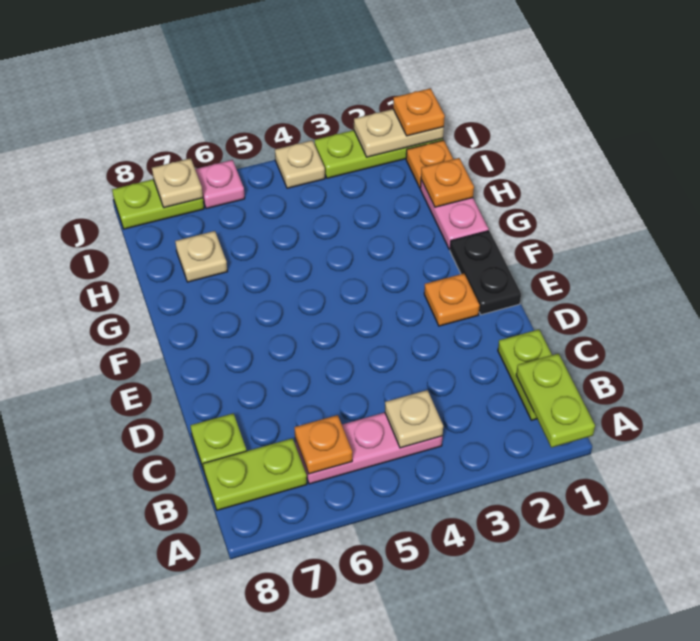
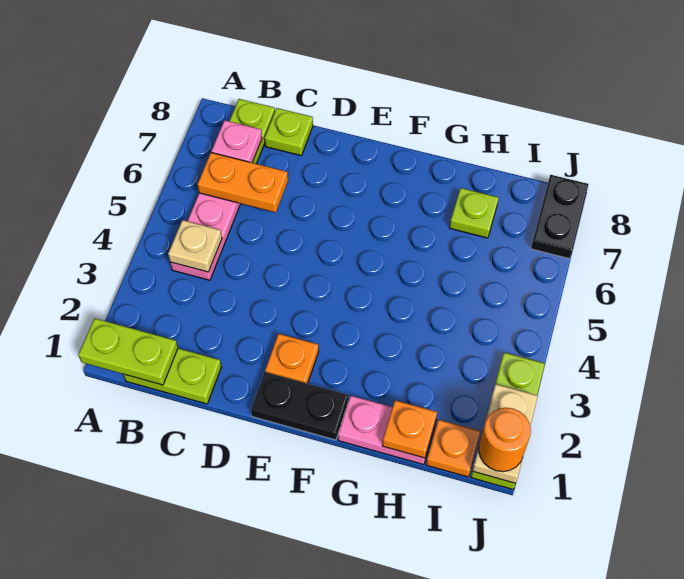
orange plate B6 level 2 -> orange plate B6:C6 level 2
tan plate H7 level 1 -> lime plate H7 level 1
orange plate J1 level 3 -> orange round brick J1 level 3
tan plate J4 level 1 -> none
pink plate J6 level 1 -> pink plate B7 level 2
lime plate J7:J8 level 1 -> black plate J7:J8 level 1
tan plate J7 level 2 -> none

